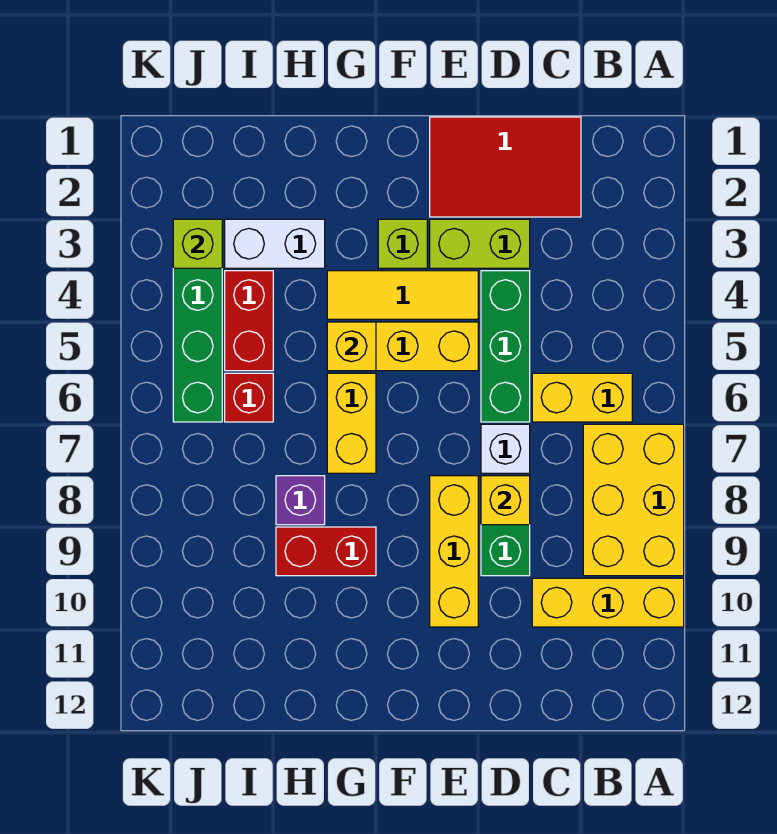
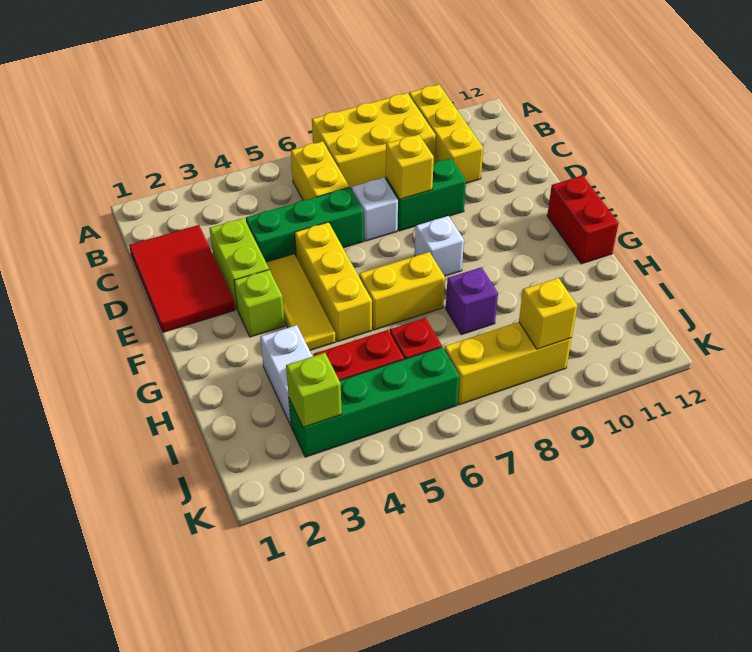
yellow brick E8:E10 level 1 -> yellow brick J7:J9 level 1
none -> white brick F8 level 1
yellow brick G5 level 2 -> yellow brick J9 level 2
red brick G9:H9 level 1 -> red brick F12:G12 level 1

